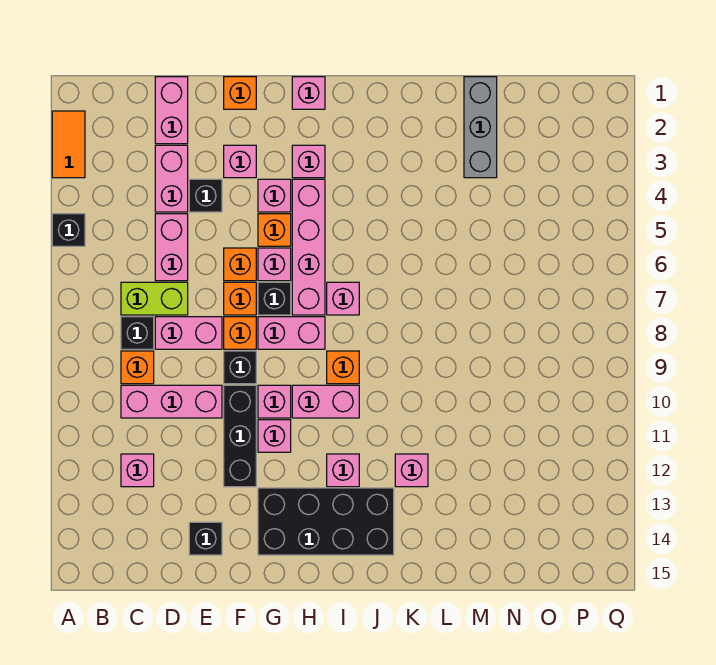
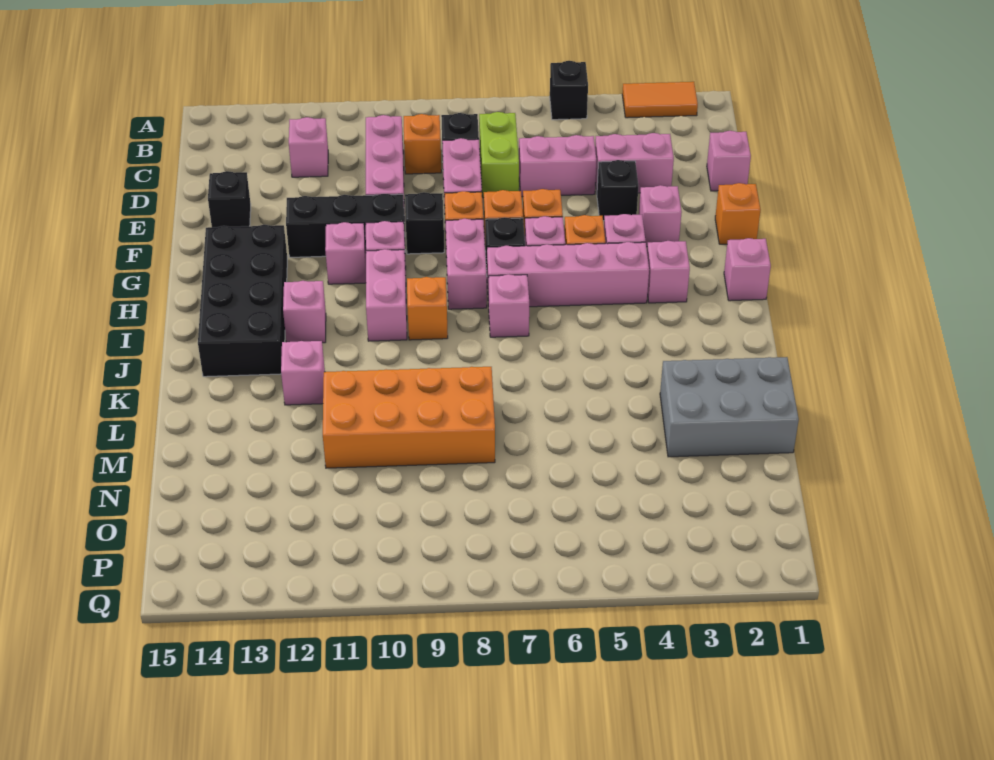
pink brick D1:D2 level 1 -> pink brick D1 level 1
none -> orange brick L8:M11 level 1
grey brick M1:M3 level 1 -> grey brick L1:M3 level 1

